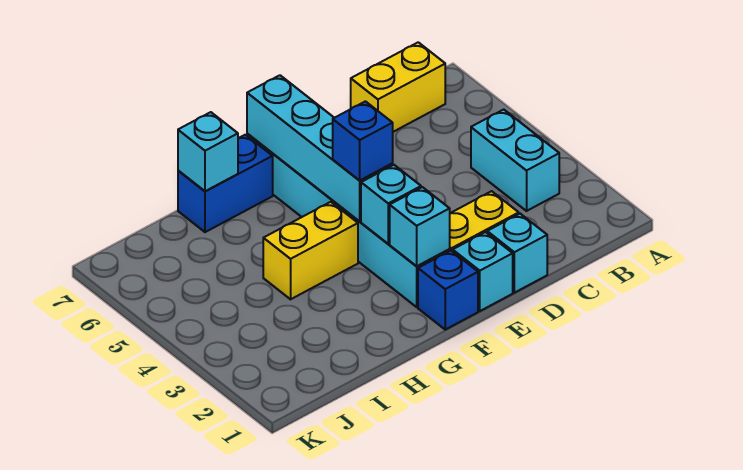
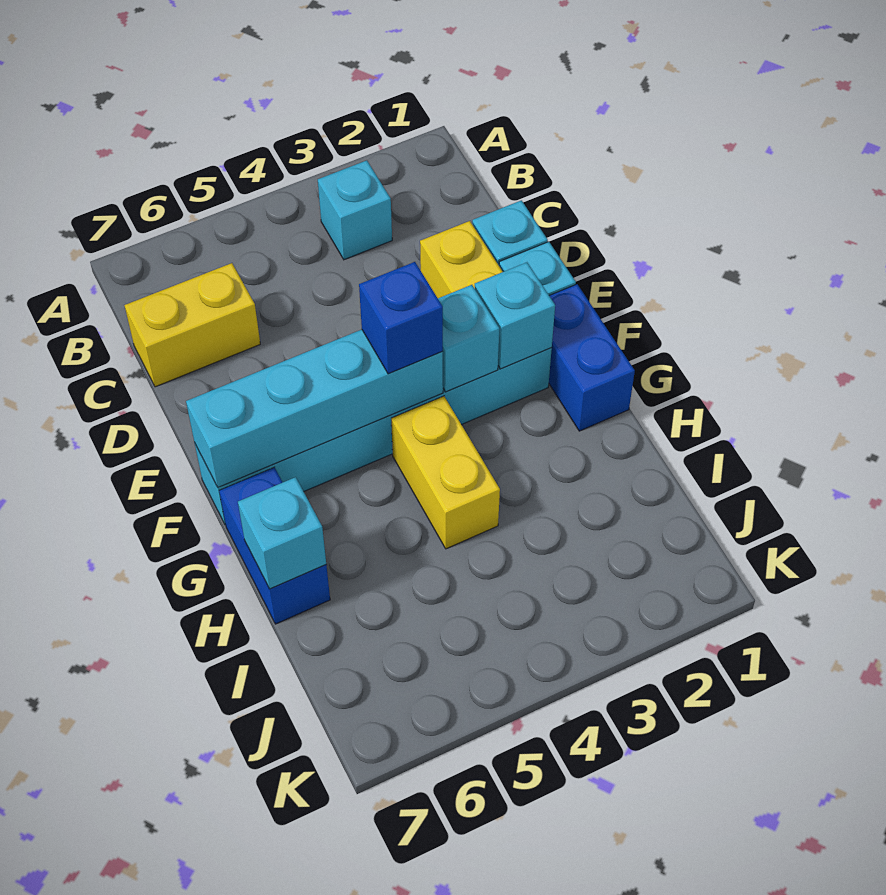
cyan brick B3:B4 level 1 -> cyan brick B3 level 1
yellow brick B7:C7 level 1 -> yellow brick C6:C7 level 1
blue brick F1 level 1 -> blue brick F1:G1 level 1

